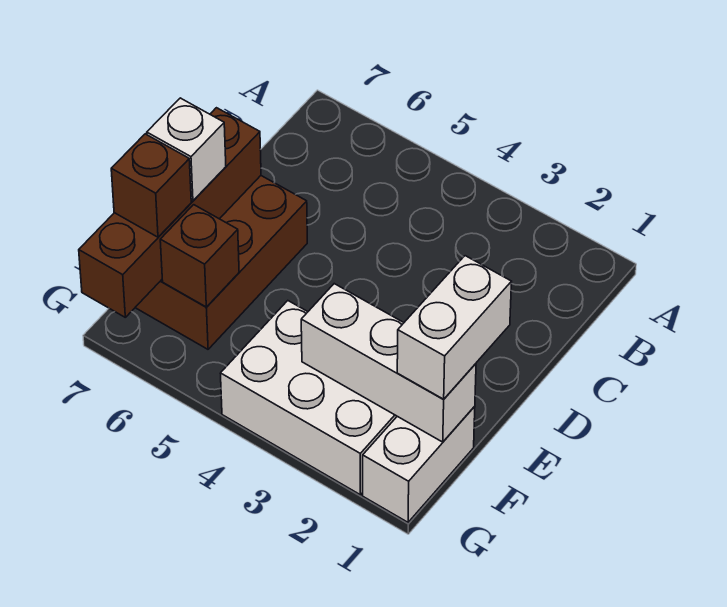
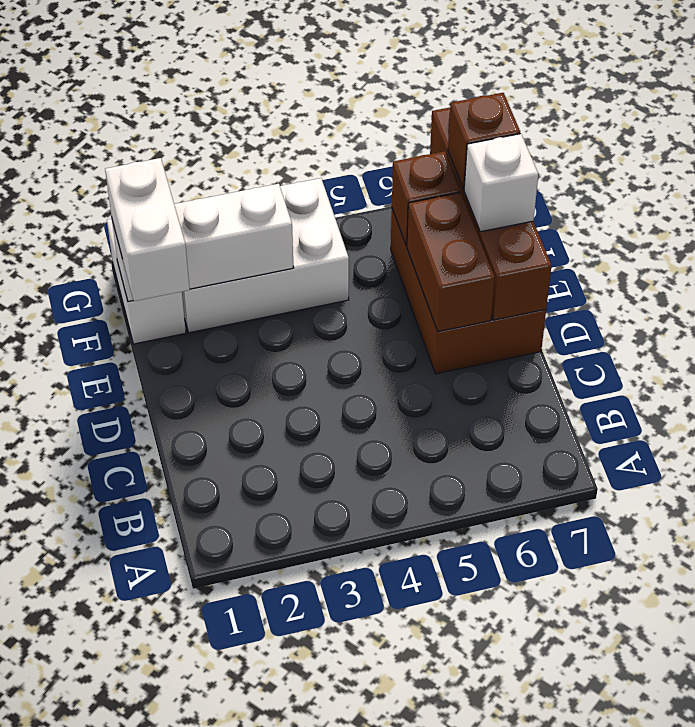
none -> brown brick D6:E6 level 2

